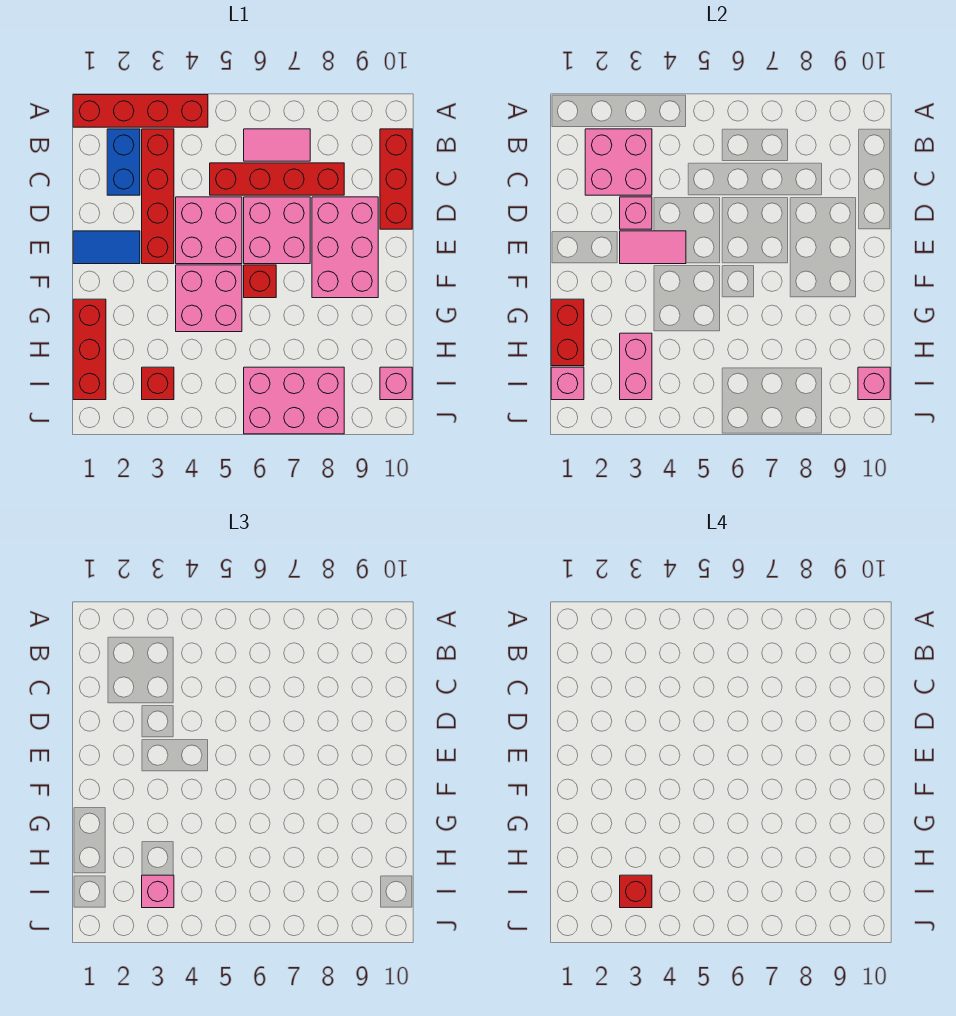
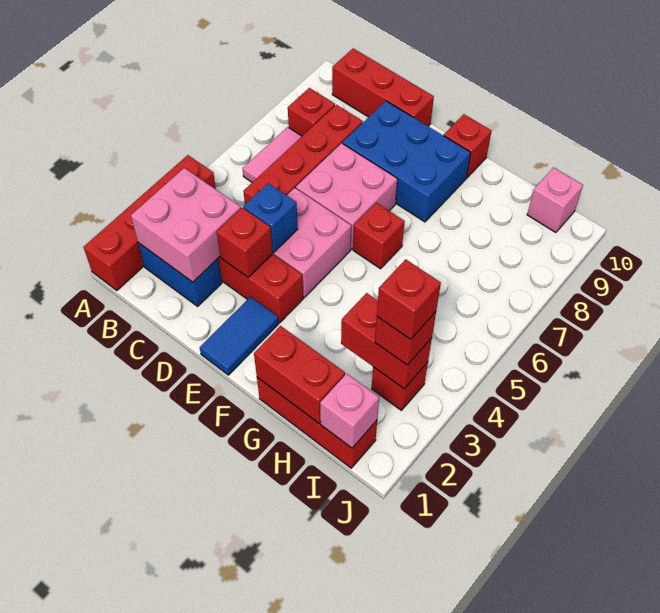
none -> red brick B8 level 1
pink brick D3 level 2 -> red brick D3 level 2
none -> blue brick D4 level 2
pink brick D8:F9 level 1 -> blue brick D8:F9 level 1
pink tile E3:E4 level 2 -> none
pink brick F4:G5 level 1 -> none
none -> red brick F10 level 1
pink brick H3:I3 level 2 -> red brick H3:I3 level 2
pink brick I3 level 3 -> red brick I3 level 3
pink brick I6:J8 level 1 -> none
pink brick I10 level 2 -> none

